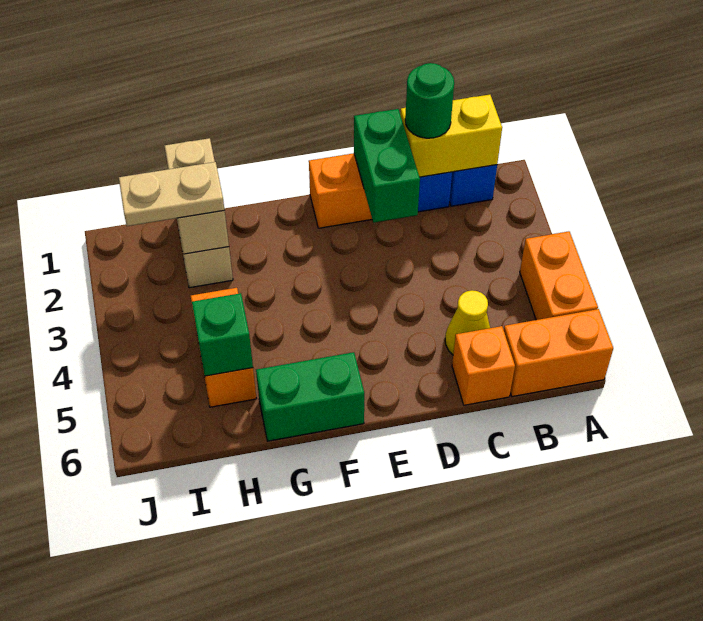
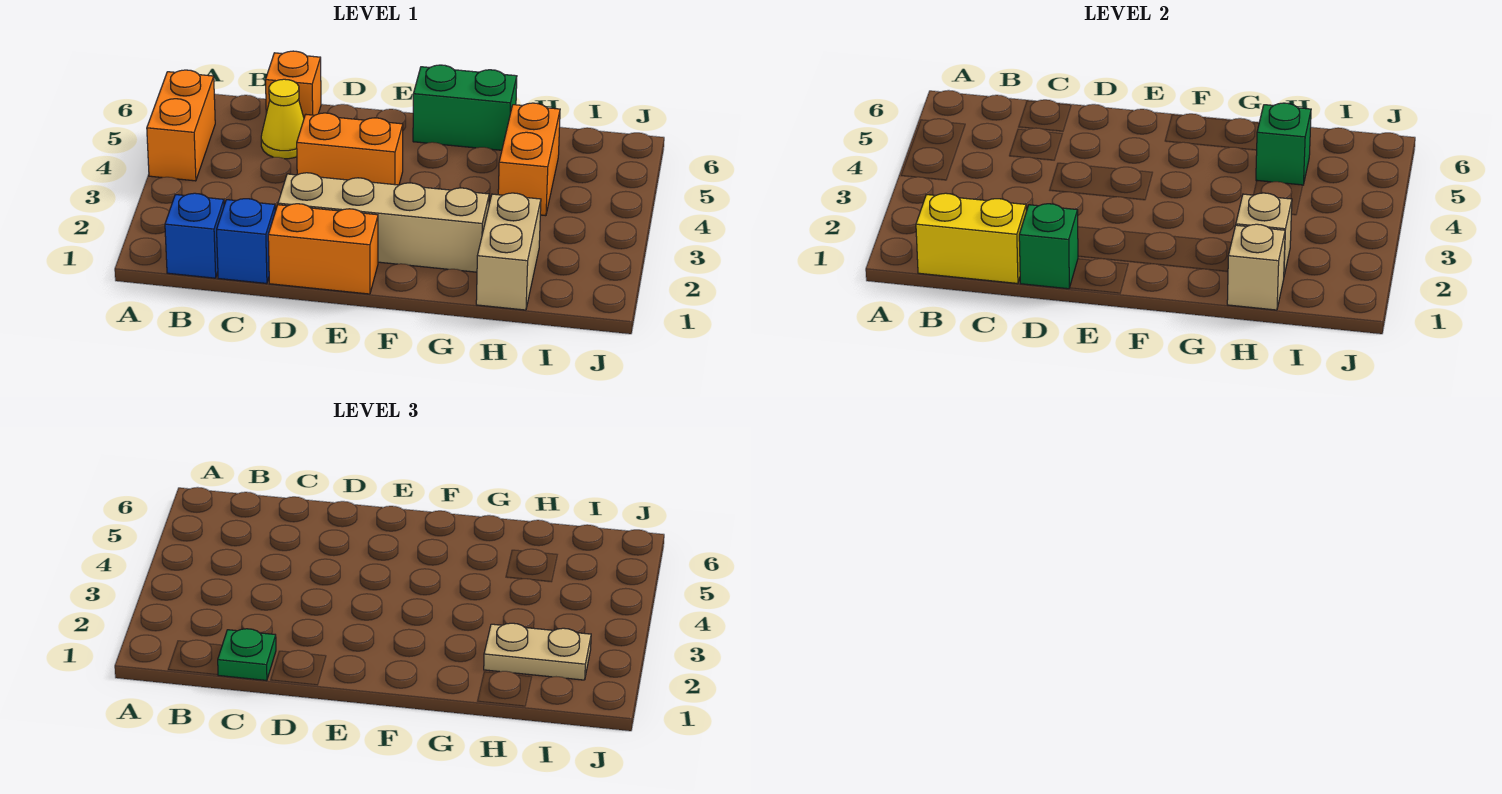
orange brick A6:B6 level 1 -> orange brick D4:E4 level 1
green round brick C1 level 3 -> green plate C1 level 3
green brick D1:D2 level 2 -> green brick D1 level 2
none -> tan brick D2:G2 level 1

